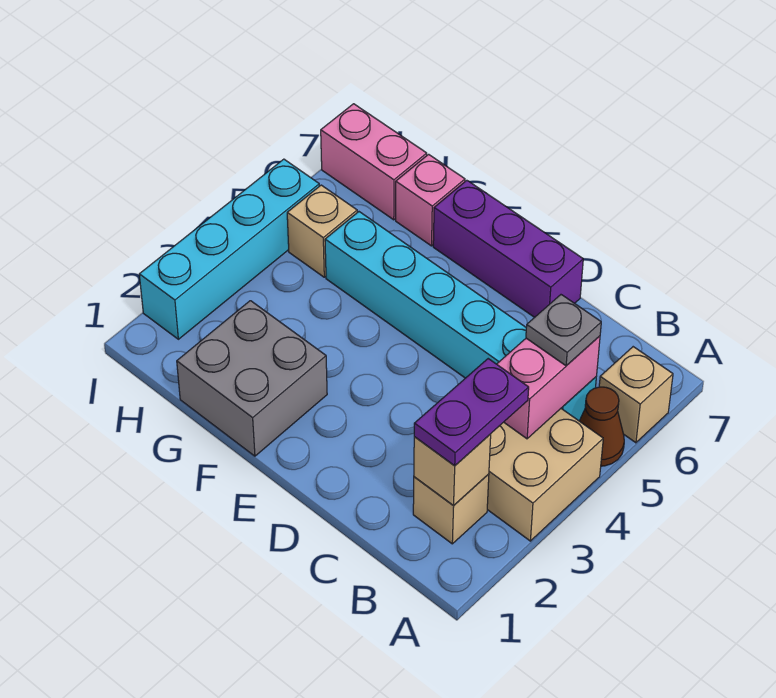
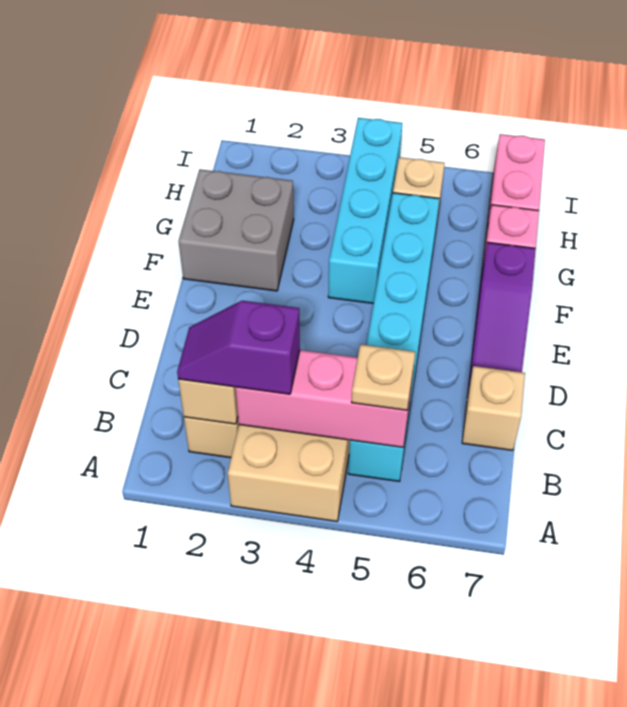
brown cone A5 level 1 -> none
tan brick A6 level 1 -> tan brick C7 level 1
purple plate B2:B3 level 3 -> purple slope B2:B3 level 3 top 3
pink brick B4:B5 level 2 -> pink brick B3:B5 level 2
grey plate B5 level 3 -> tan plate B5 level 3
purple brick D7:F7 level 1 -> purple slope D7:F7 level 1 top F
cyan brick I2:I5 level 1 -> cyan brick F4:I4 level 1

